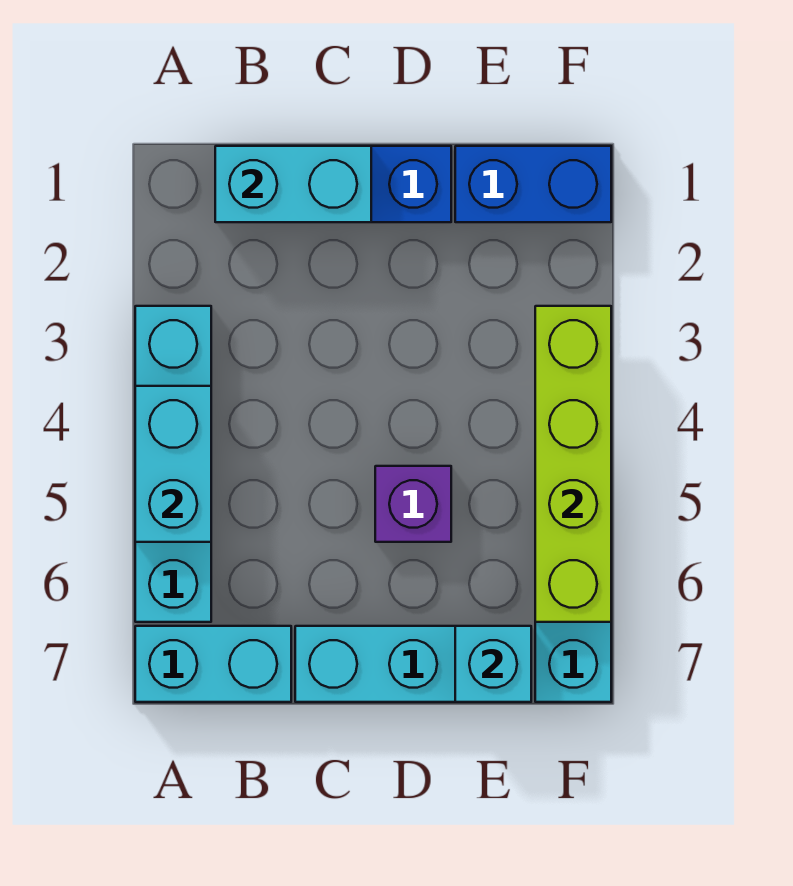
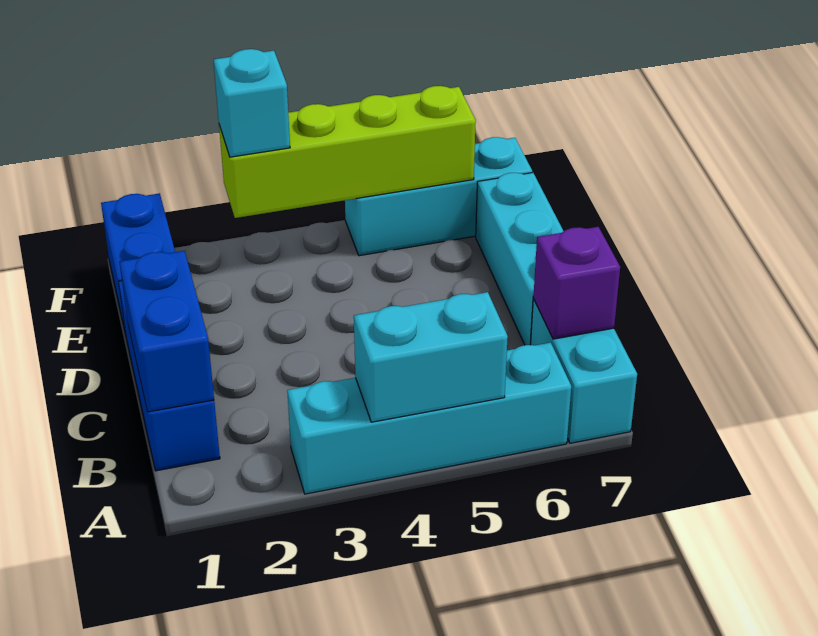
cyan brick B1:C1 level 2 -> blue brick B1:C1 level 2
purple brick D5 level 1 -> purple brick B7 level 2
cyan brick E7 level 2 -> cyan brick F3 level 3

